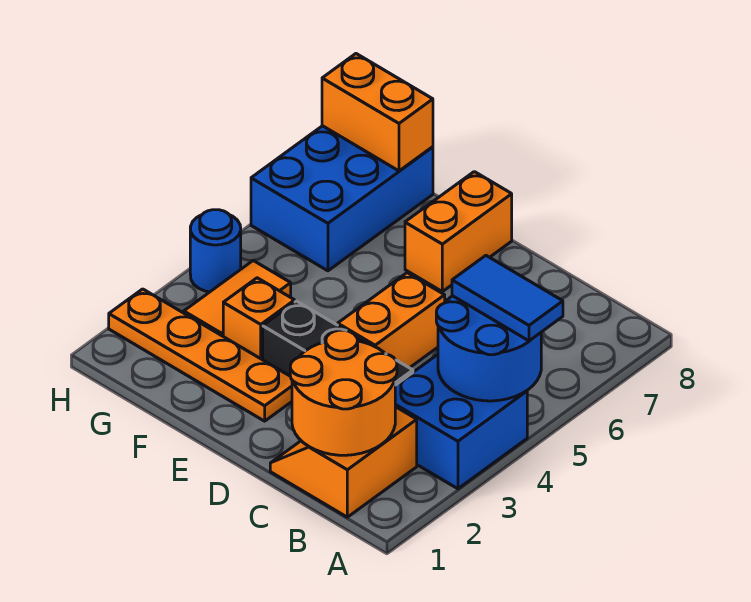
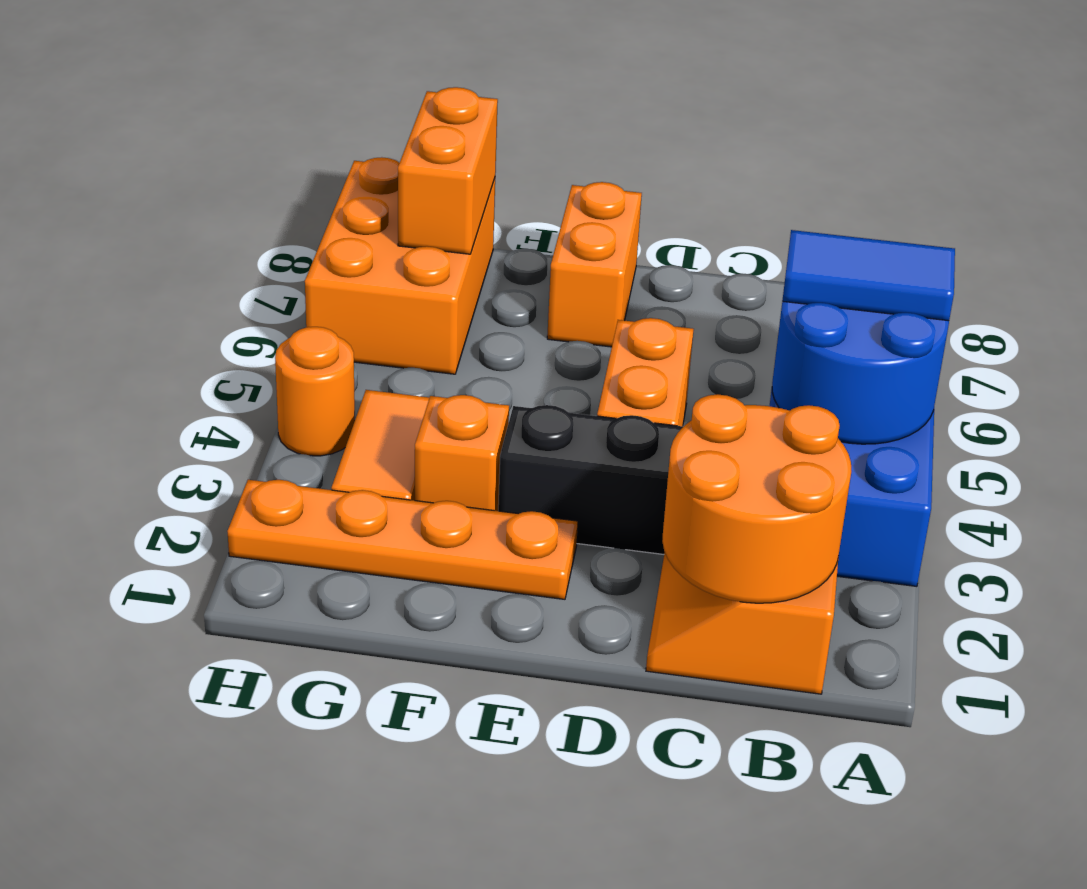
blue brick G6:H8 level 1 -> orange brick G6:H8 level 1
orange brick G8:H8 level 2 -> orange brick G7:G8 level 2
blue round brick H4 level 1 -> orange round brick H4 level 1

